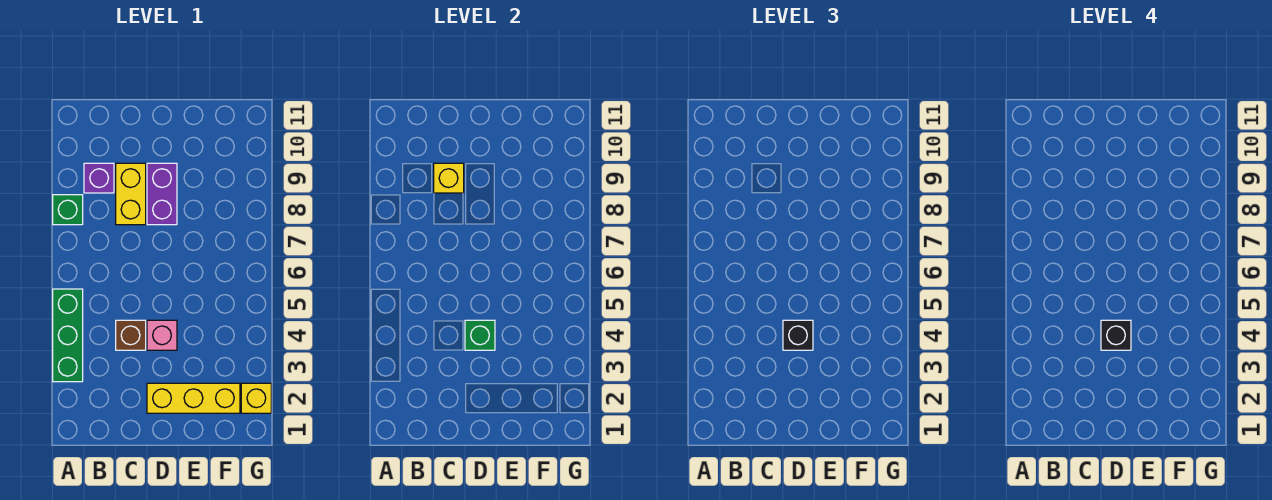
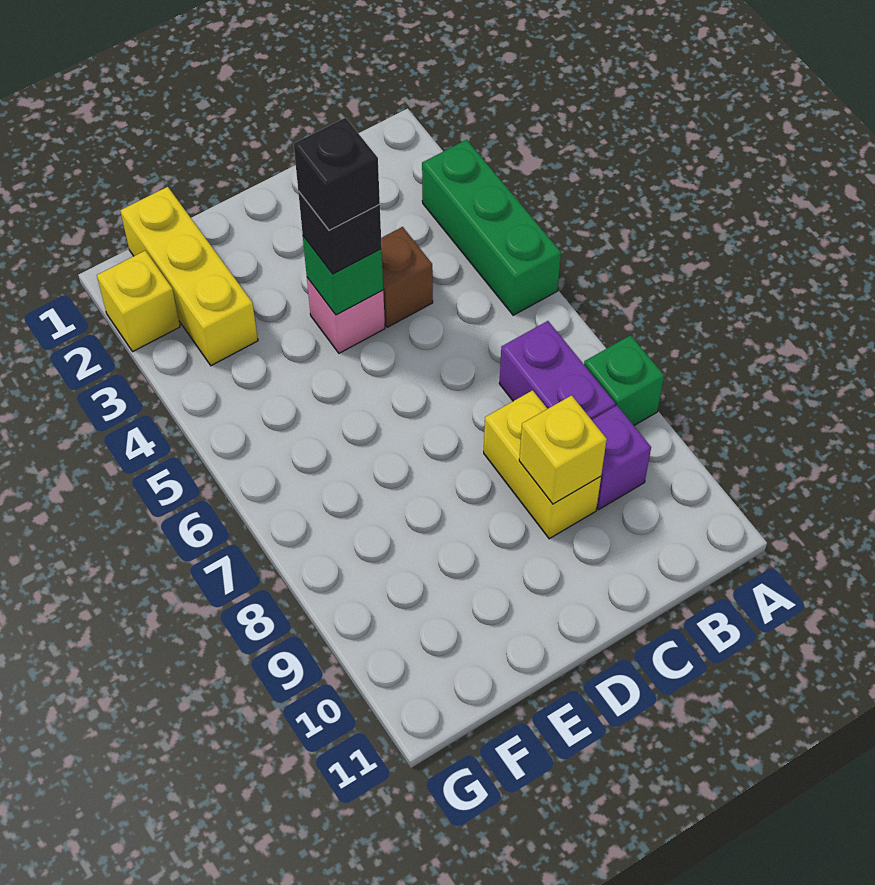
yellow brick D2:F2 level 1 -> yellow brick F1:F3 level 1
purple brick D8:D9 level 1 -> purple brick B7:B8 level 1

